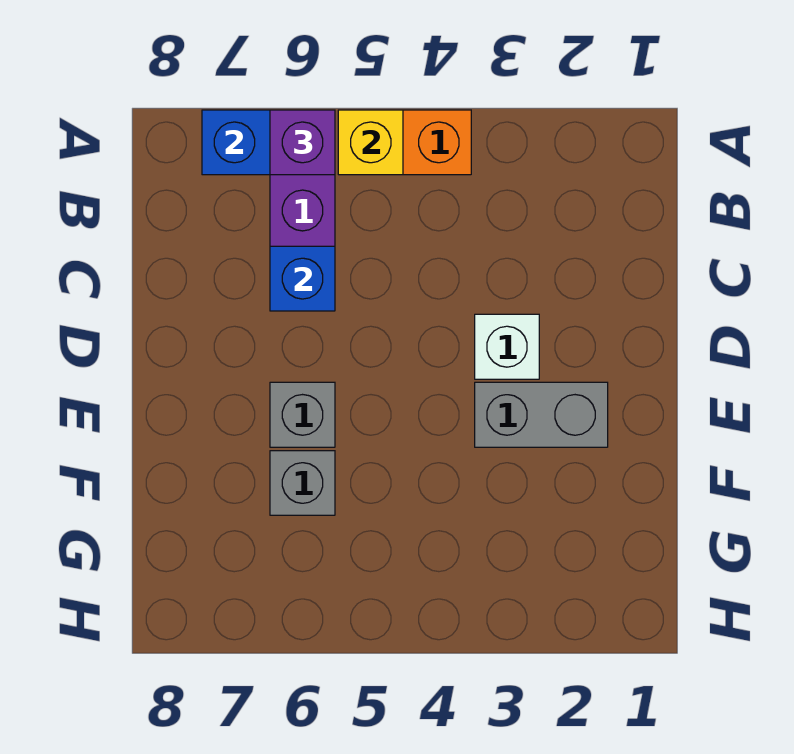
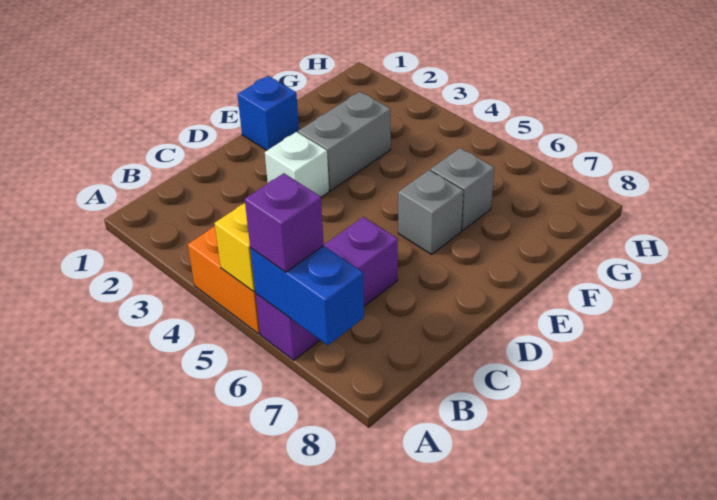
blue brick C6 level 2 -> blue brick E1 level 1
grey brick E2:E3 level 1 -> grey brick E3:F3 level 1

